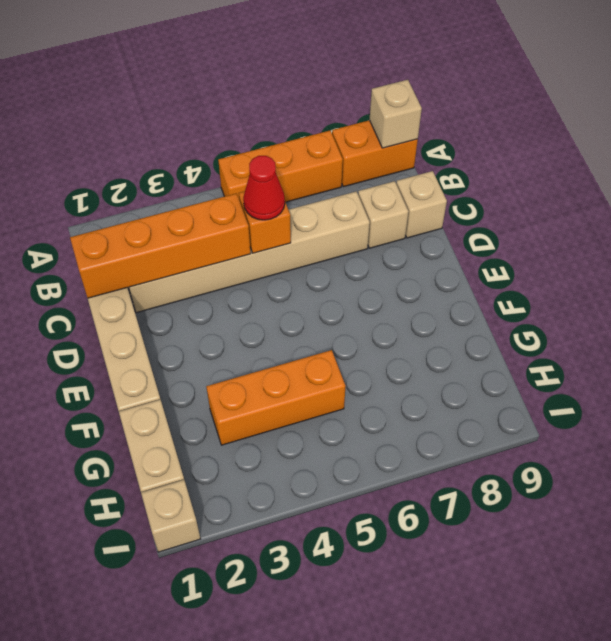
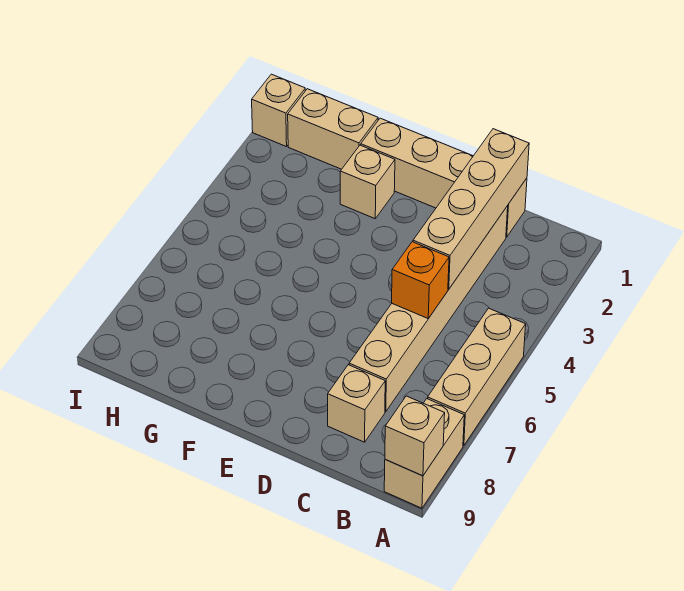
orange brick A5:A7 level 1 -> tan brick A5:A7 level 1
orange brick A8:A9 level 1 -> tan brick A8:A9 level 1
orange brick C1:C4 level 2 -> tan brick C1:C4 level 2
red cone C5 level 3 -> none
tan brick C9 level 1 -> tan brick F2 level 1
orange brick G3:G5 level 1 -> none

